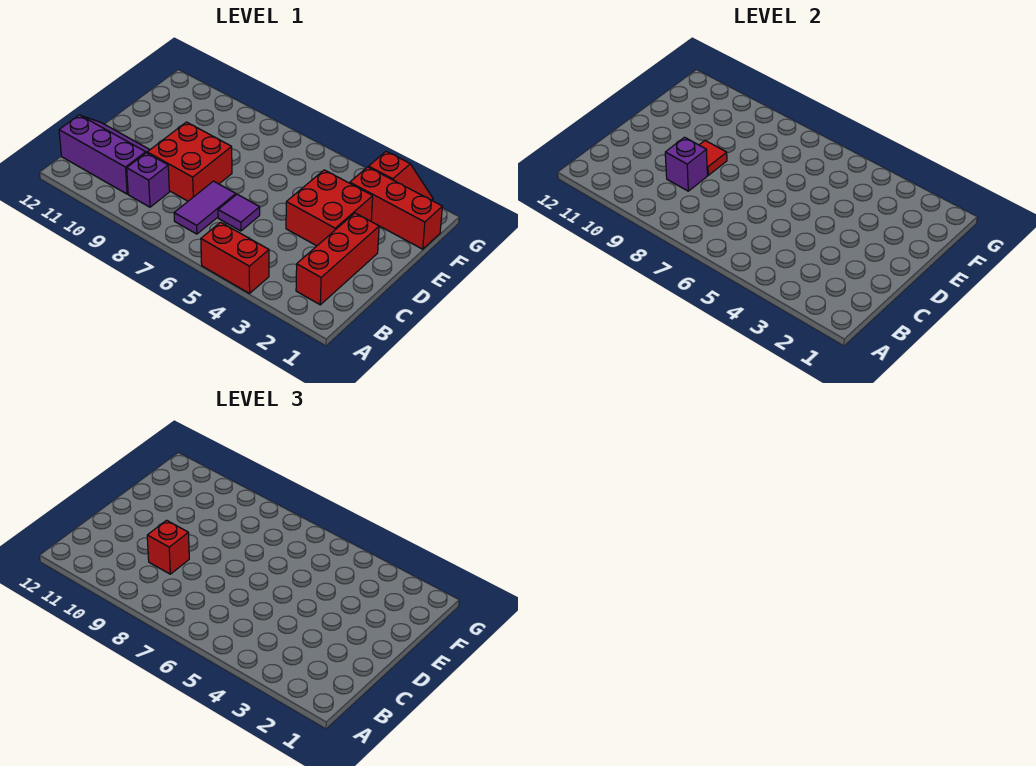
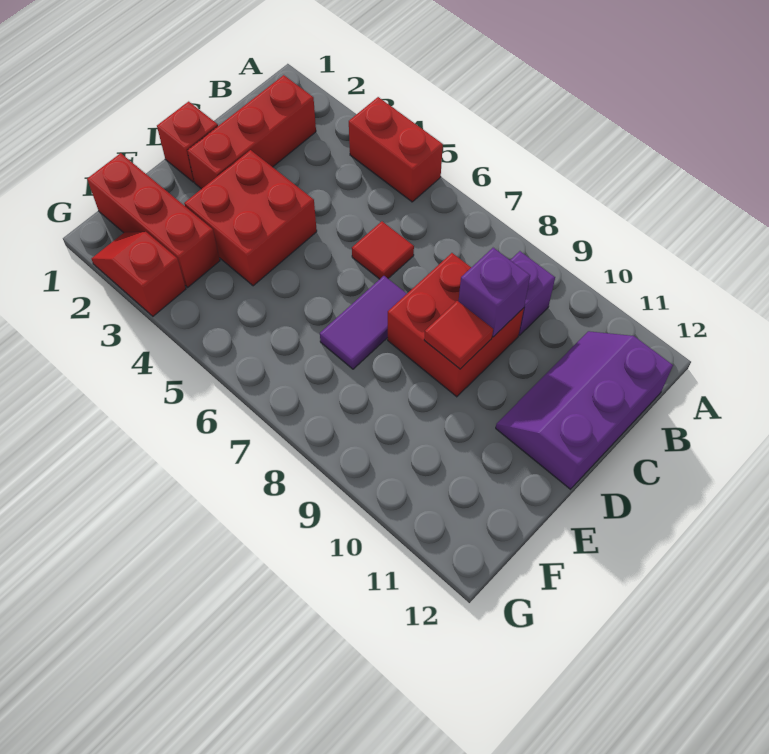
purple tile B7:C7 level 1 -> purple tile D7:E7 level 1
purple slope B10:C12 level 1 top B -> purple slope B11:D12 level 1 top 12
purple tile C6 level 1 -> red tile C6 level 1
red brick C9 level 3 -> red brick D1 level 1

